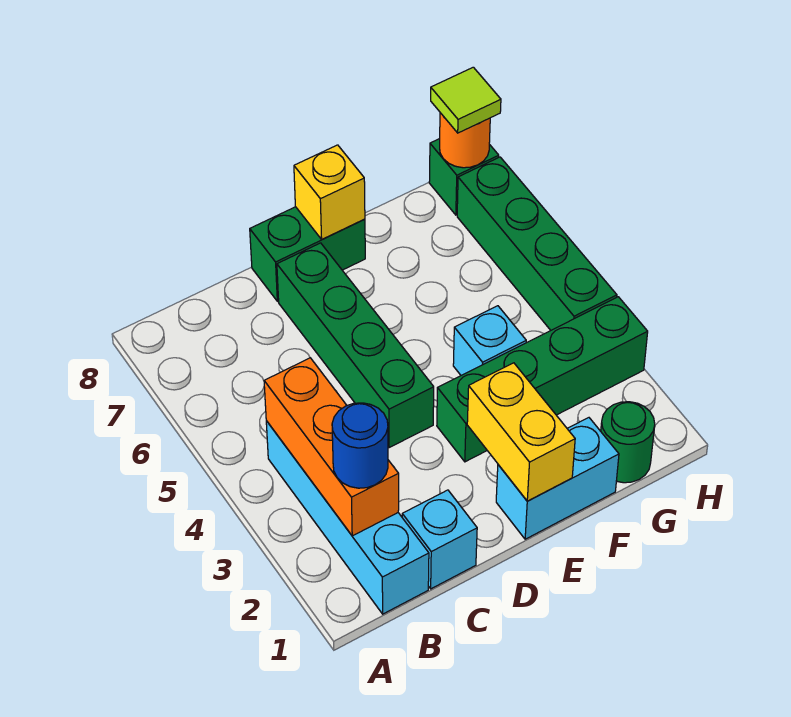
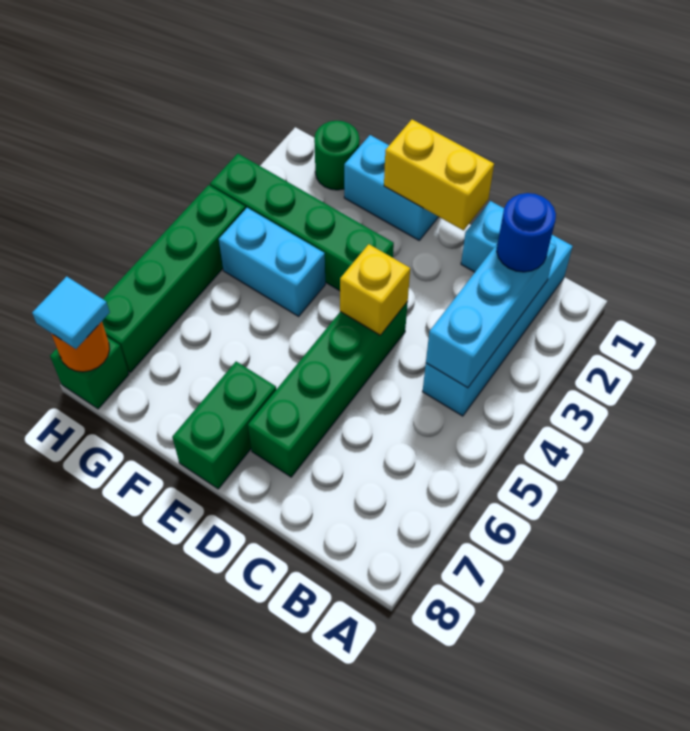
orange brick B2:B4 level 2 -> cyan brick B2:B4 level 2
green brick D8:E8 level 1 -> green brick E7:E8 level 1
yellow brick E1:E2 level 2 -> yellow brick D1:E1 level 2
yellow brick E8 level 2 -> yellow brick D4 level 2
cyan brick F4 level 1 -> cyan brick F4:G4 level 1
lime tile H8 level 3 -> cyan tile H8 level 3

